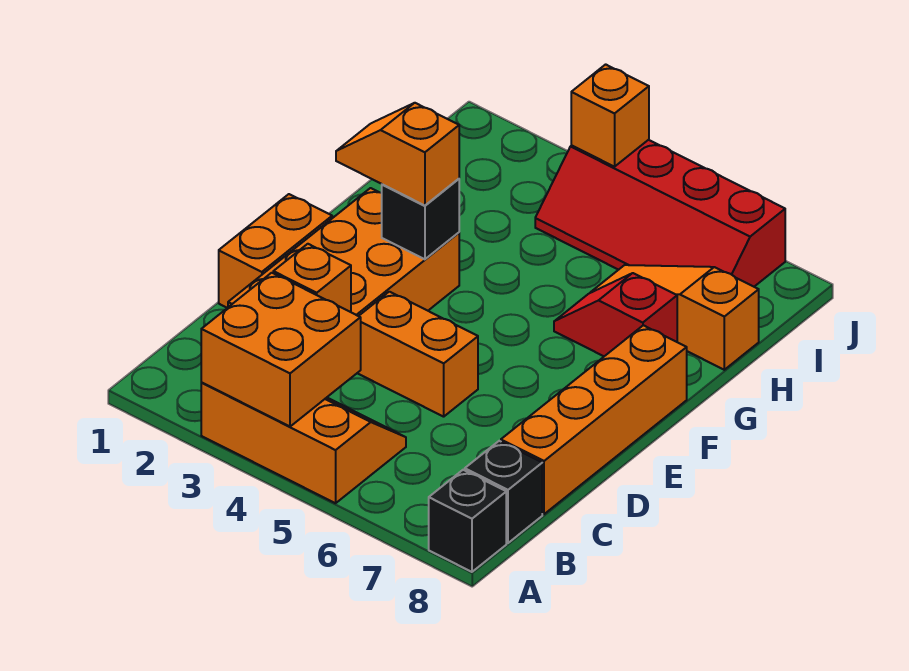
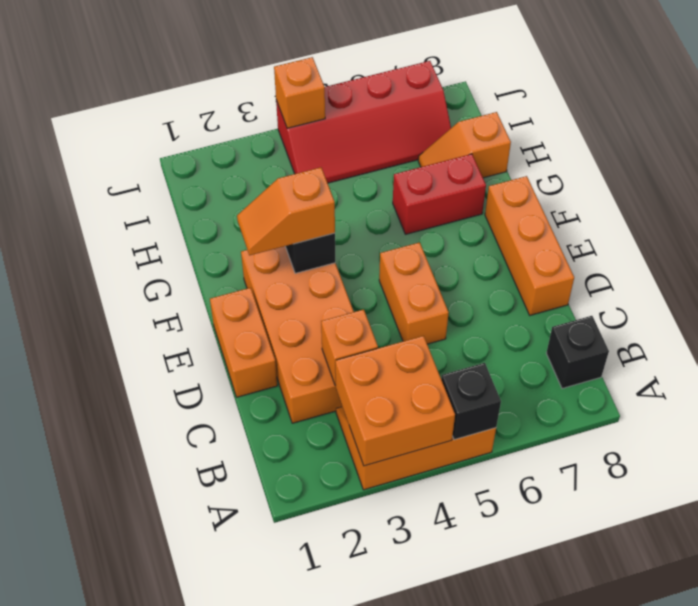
black brick A8 level 1 -> black brick A5 level 2
orange brick C8:F8 level 1 -> orange brick D8:F8 level 1
orange brick D4:D5 level 1 -> orange brick D5:E5 level 1
red slope G6:G7 level 1 top 7 -> red brick G6:G7 level 1
orange slope H6:H8 level 1 top 8 -> orange slope H7:H8 level 1 top 8

